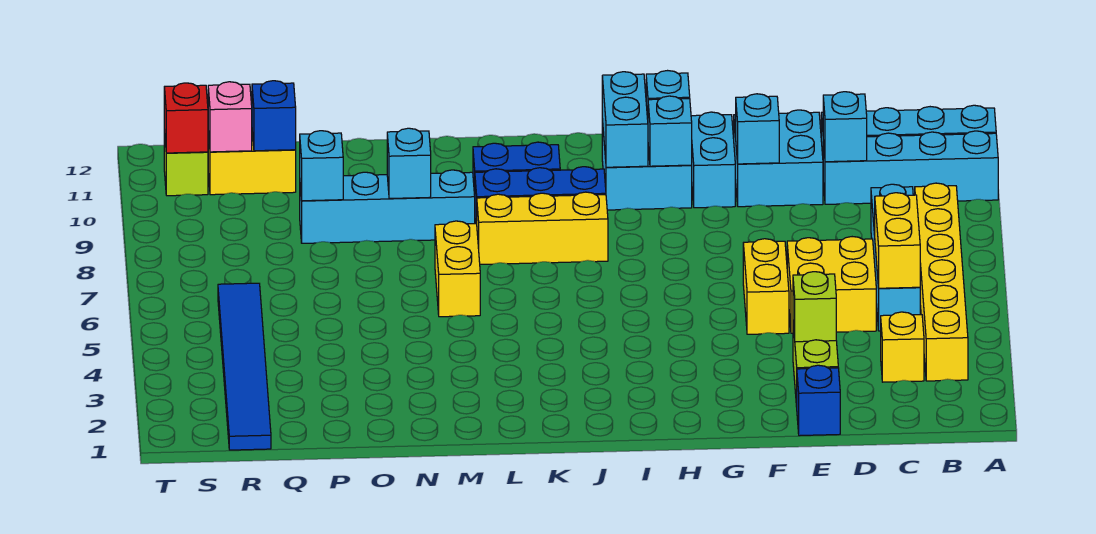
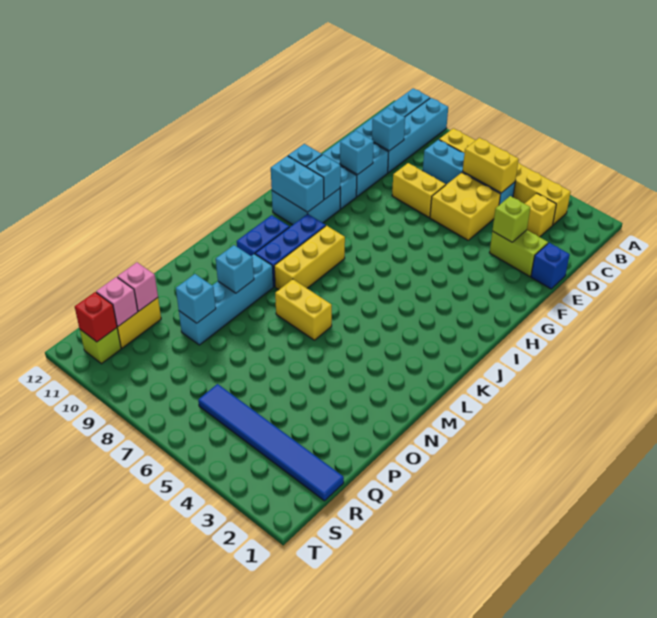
yellow brick F5:F6 level 1 -> yellow brick E7:E8 level 1
blue brick Q11 level 2 -> pink brick Q11 level 2

